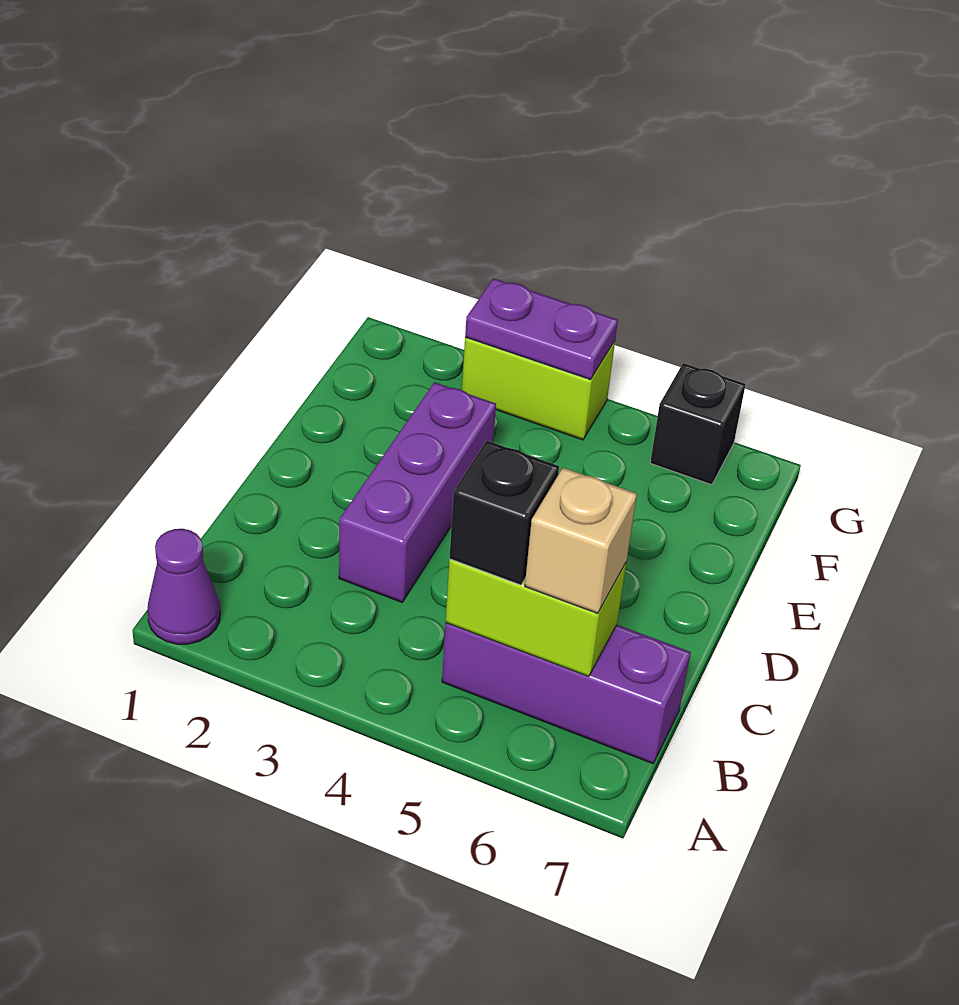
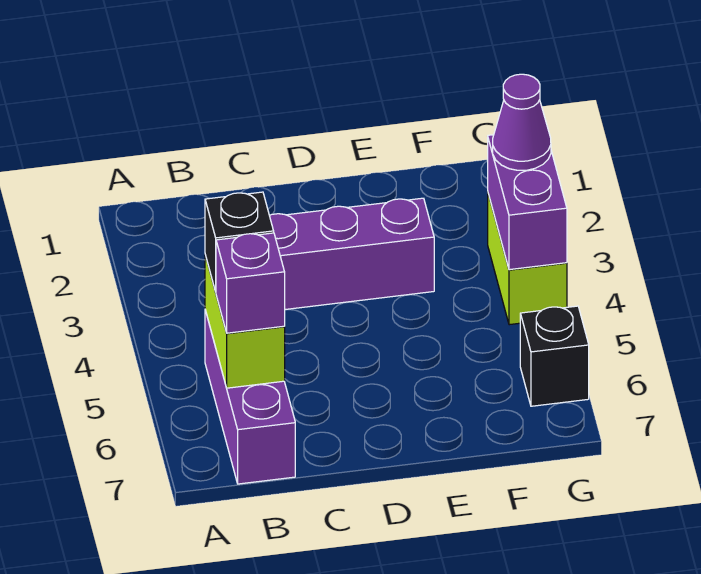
purple cone A1 level 1 -> purple cone G3 level 3
tan brick B6 level 3 -> purple brick B6 level 3
purple plate G3:G4 level 2 -> purple brick G3:G4 level 2

